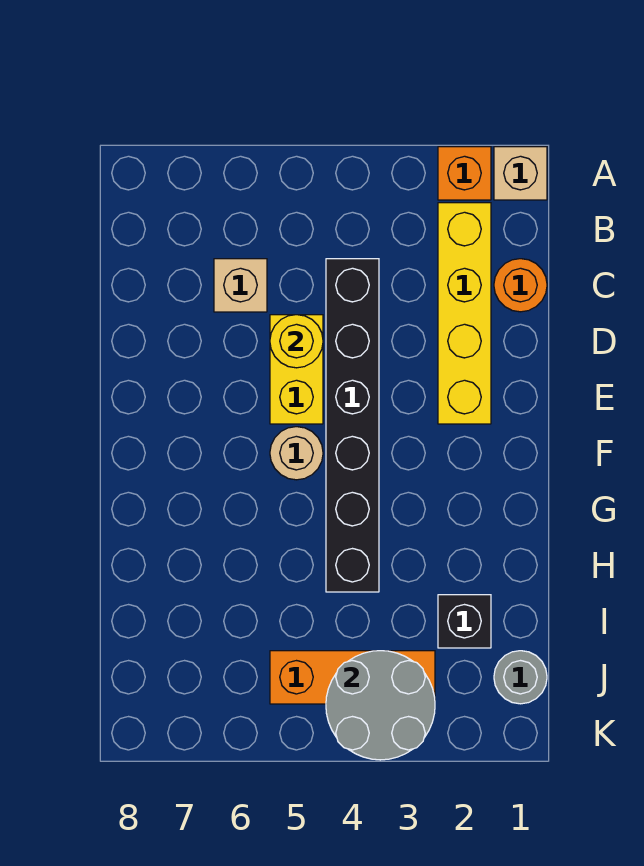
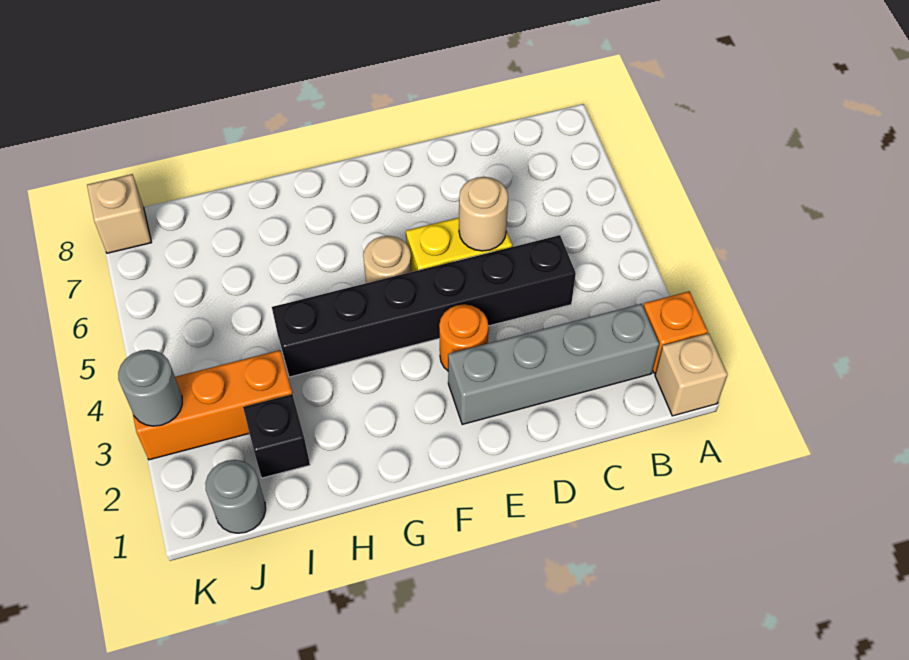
yellow brick B2:E2 level 1 -> grey brick B2:E2 level 1
orange round brick C1 level 1 -> orange round brick E3 level 1
tan brick C6 level 1 -> tan brick K8 level 1
yellow round brick D5 level 2 -> tan round brick D5 level 2
orange brick J3:J5 level 1 -> orange brick I3:K3 level 1
grey round brick J3:K4 level 2 -> grey round brick K3 level 2

